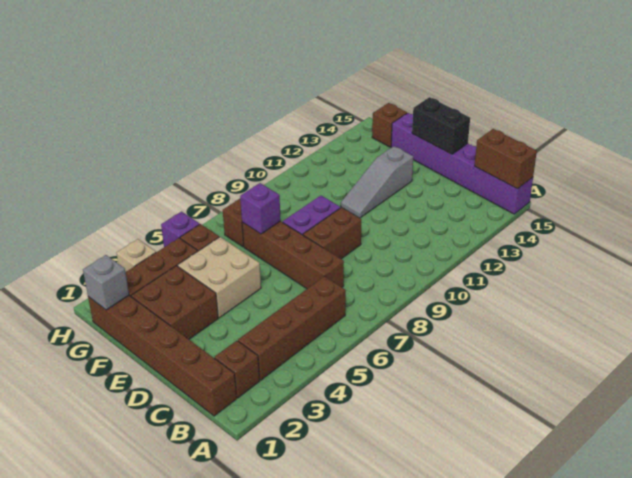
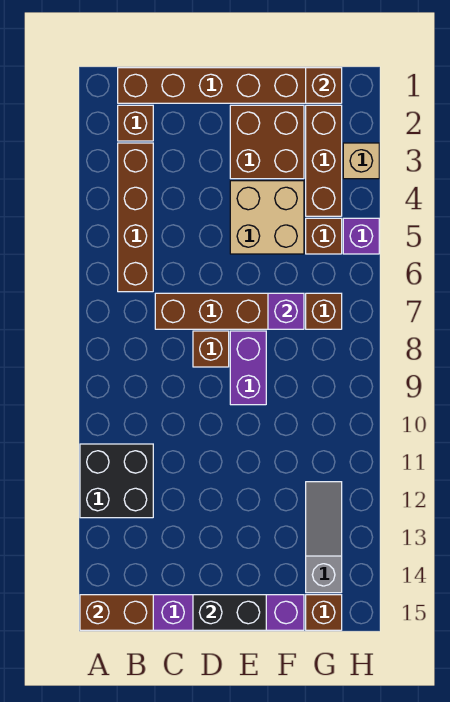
none -> black brick A11:B12 level 1
brown brick D8:D9 level 1 -> brown brick D8 level 1
grey slope E11:E13 level 1 top 13 -> grey slope G12:G14 level 1 top 14
grey brick G1 level 2 -> brown brick G1 level 2

